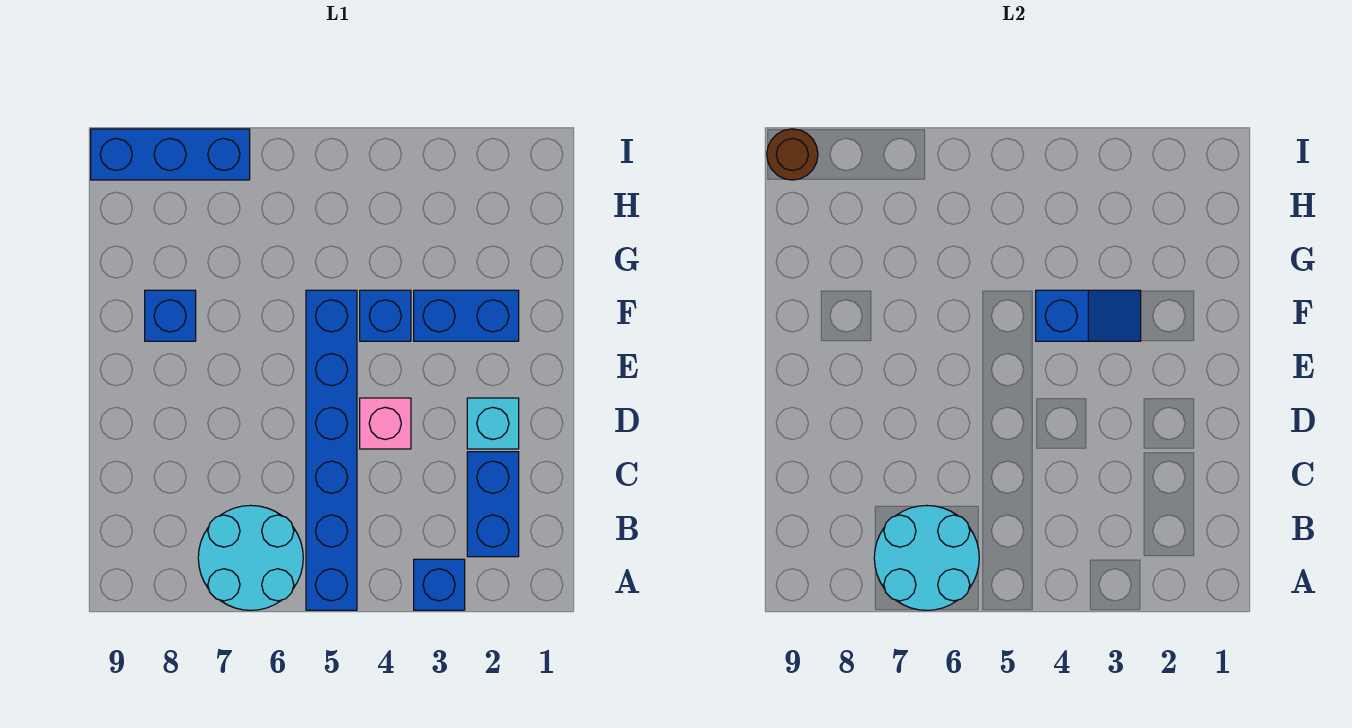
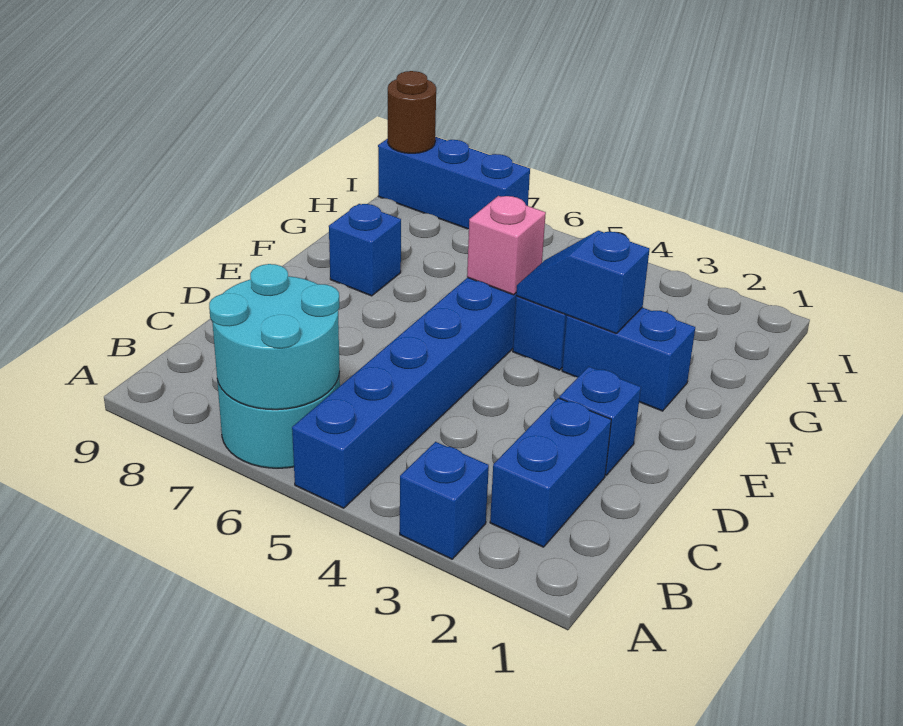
cyan brick D2 level 1 -> blue brick D2 level 1
pink brick D4 level 1 -> pink brick F5 level 2
blue slope F3:F4 level 2 top 4 -> blue slope F3:F4 level 2 top 3

